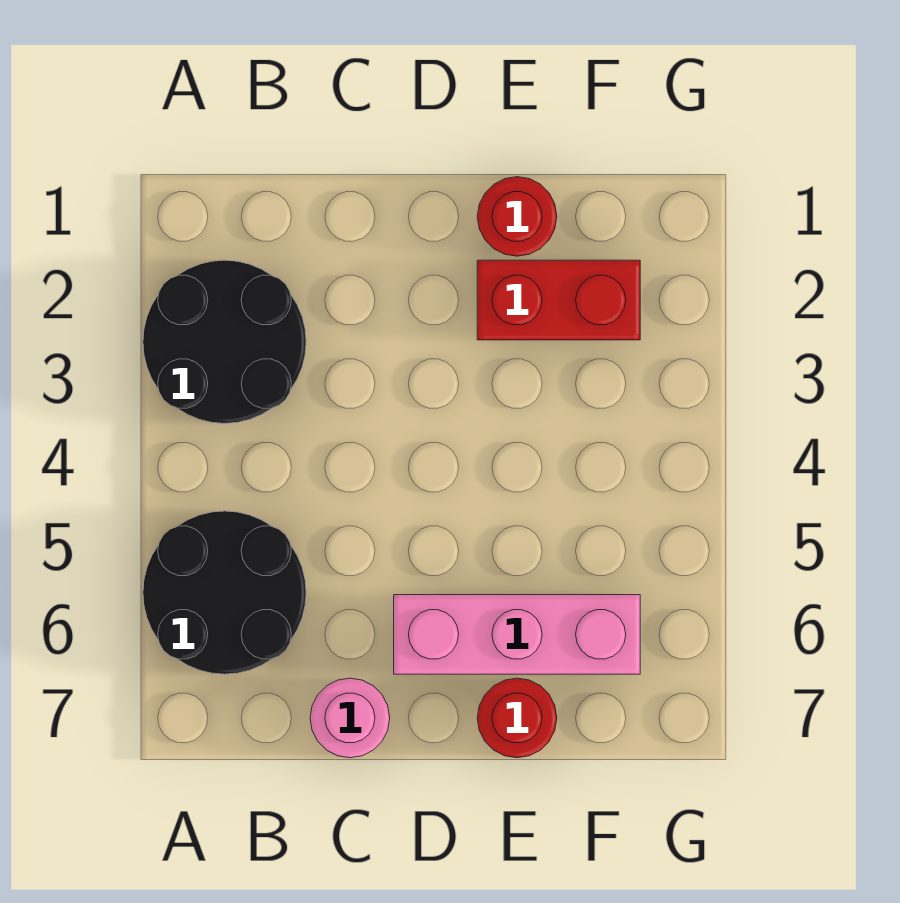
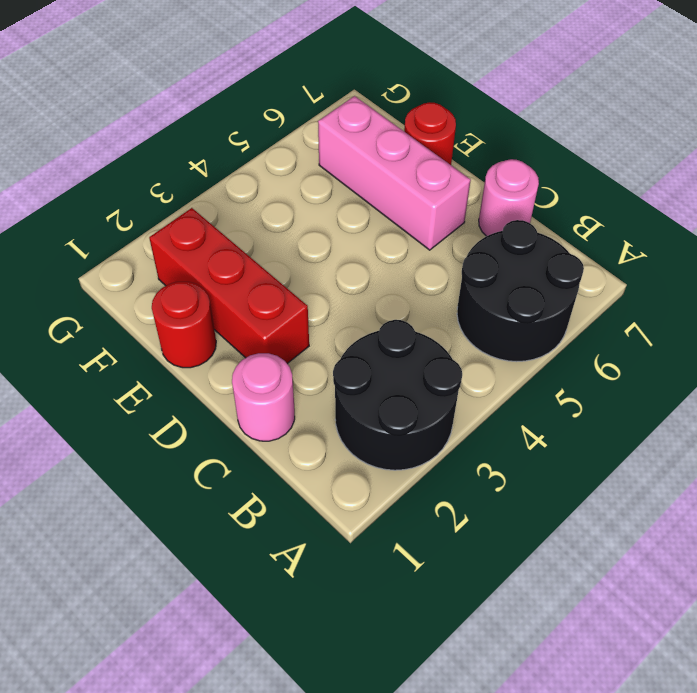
none -> pink round brick C1 level 1
red brick E2:F2 level 1 -> red brick D2:F2 level 1

